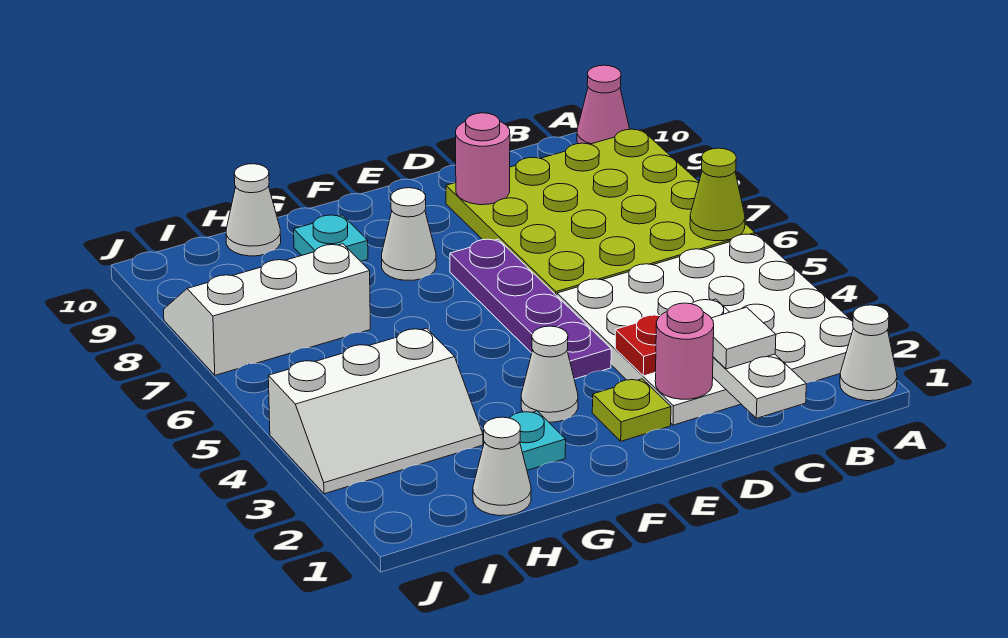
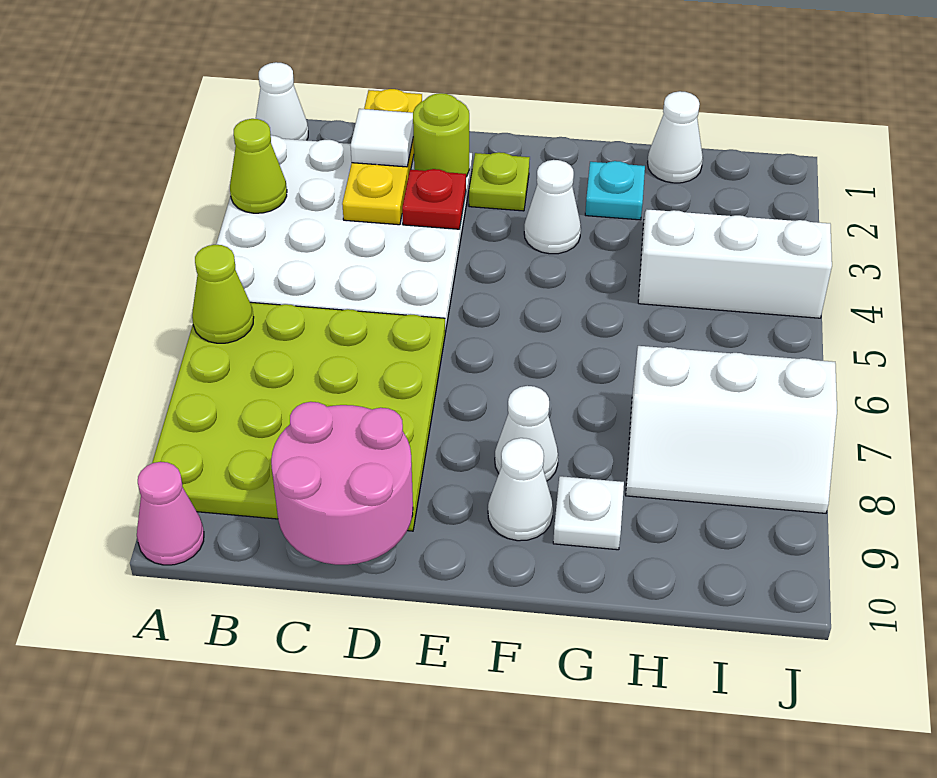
none -> lime cone A3 level 2
white plate C1:C3 level 2 -> yellow plate C1:C3 level 2
pink round brick D2 level 2 -> lime round brick D2 level 2
pink round brick D9 level 2 -> pink round brick C9:D10 level 2
purple plate E4:E7 level 1 -> none
cyan plate G9 level 1 -> white plate G9 level 1
white cone H10 level 1 -> white cone F9 level 1

